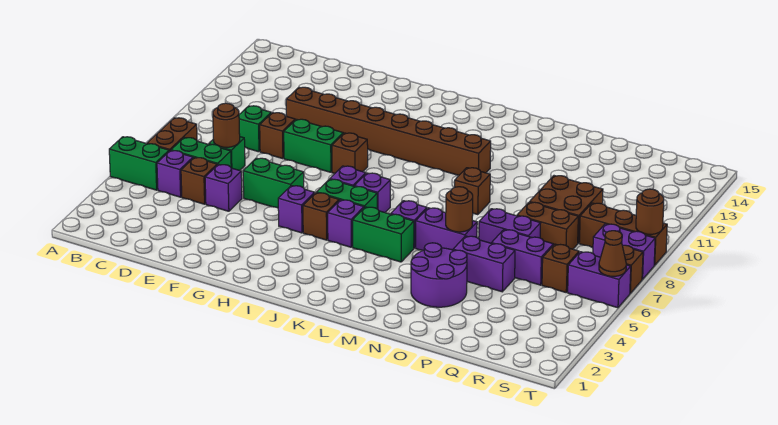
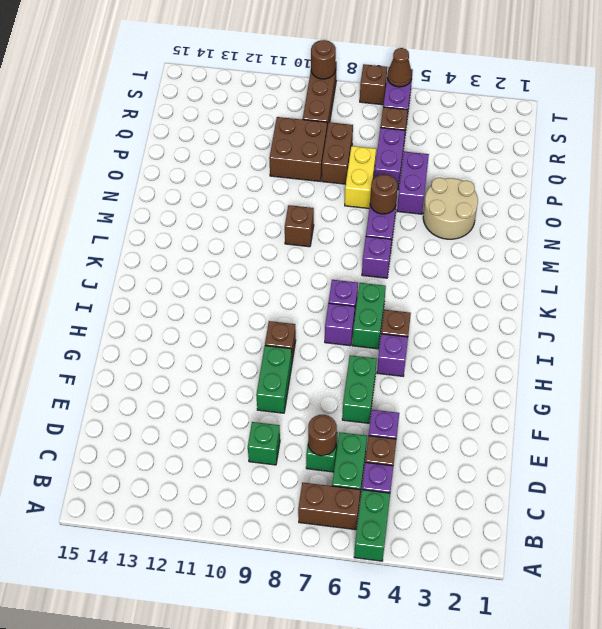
brown brick E9 level 1 -> none
brown brick E11:L11 level 1 -> none
purple brick J5 level 1 -> none
green brick K5:L5 level 1 -> none
purple round brick N3:O4 level 1 -> tan round brick N3:O4 level 1
purple brick O7:P7 level 1 -> yellow brick O7:P7 level 1
purple brick S8:T8 level 1 -> none

